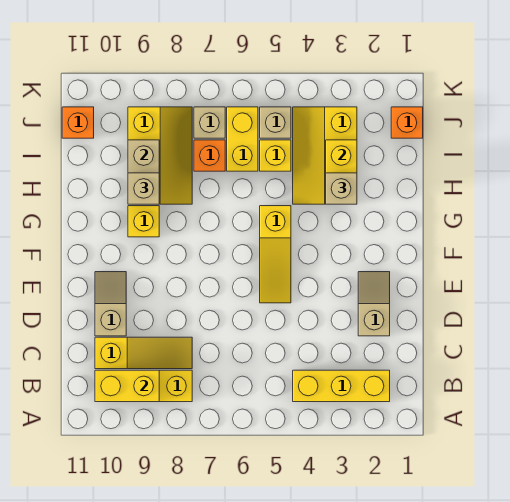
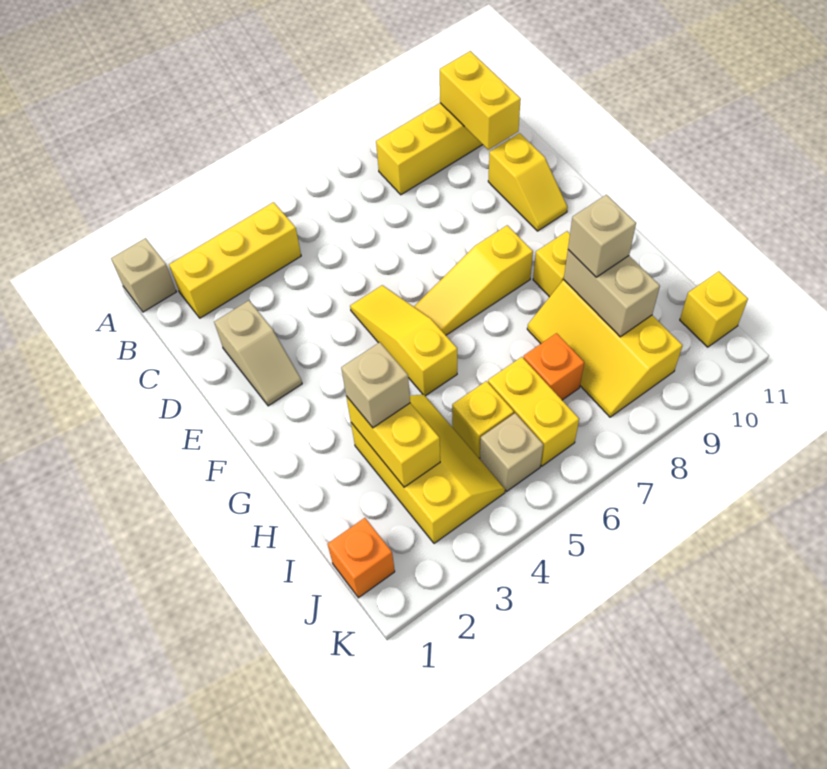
yellow brick B9:B10 level 2 -> yellow brick B10:C10 level 2
yellow slope C8:C10 level 1 top 10 -> yellow slope F6:F8 level 1 top 8
tan slope D10:E10 level 1 top D -> yellow slope D10:E10 level 1 top D
tan brick J7 level 1 -> tan brick A1 level 1
orange brick J11 level 1 -> yellow brick J11 level 1

